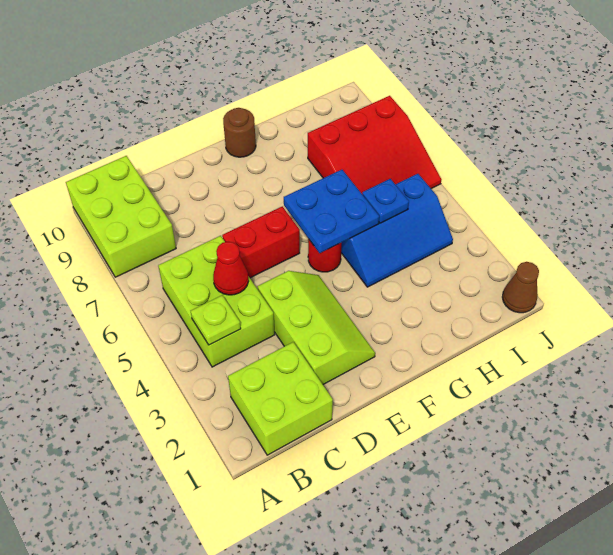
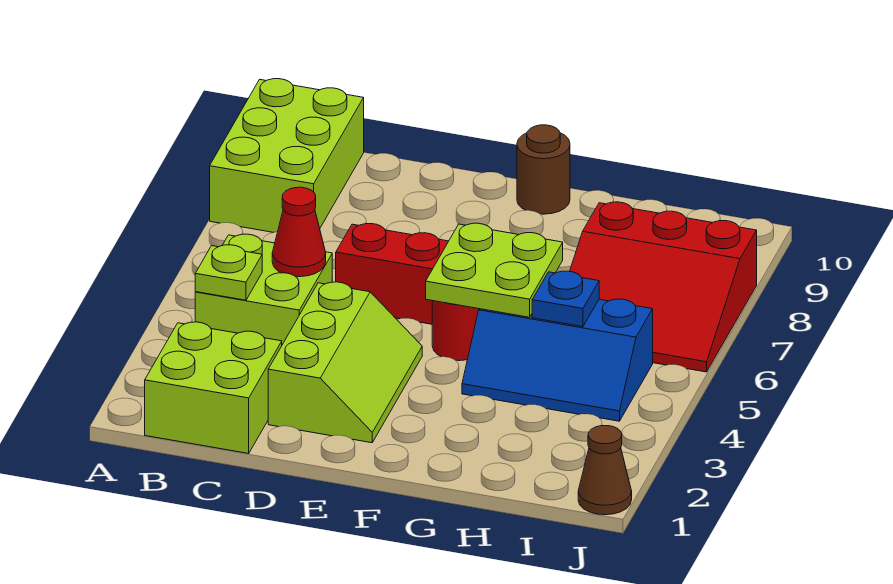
lime brick B4:C6 level 1 -> lime brick B4:C5 level 1
blue plate F5:G6 level 2 -> lime plate F5:G6 level 2

